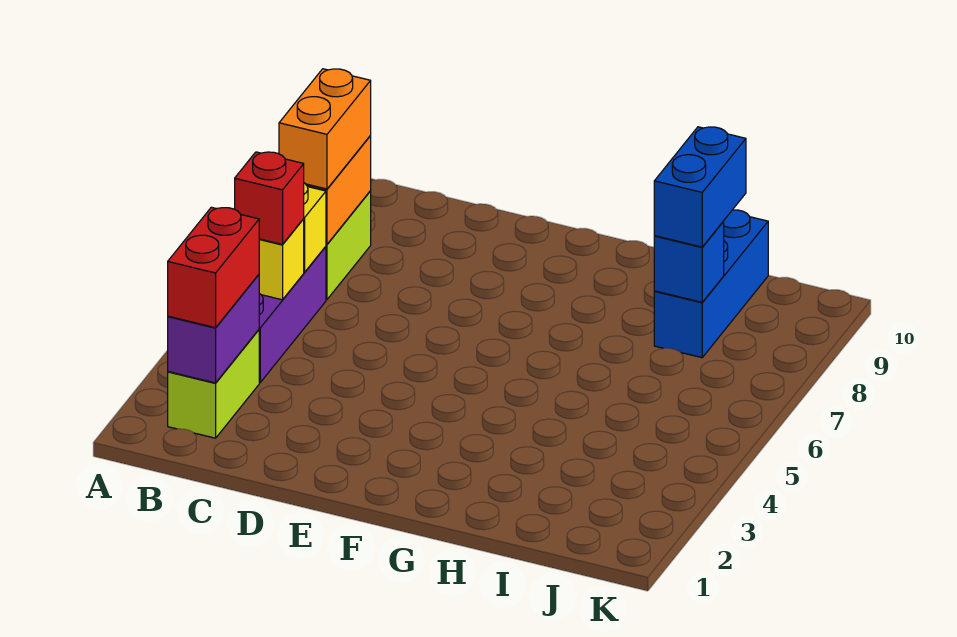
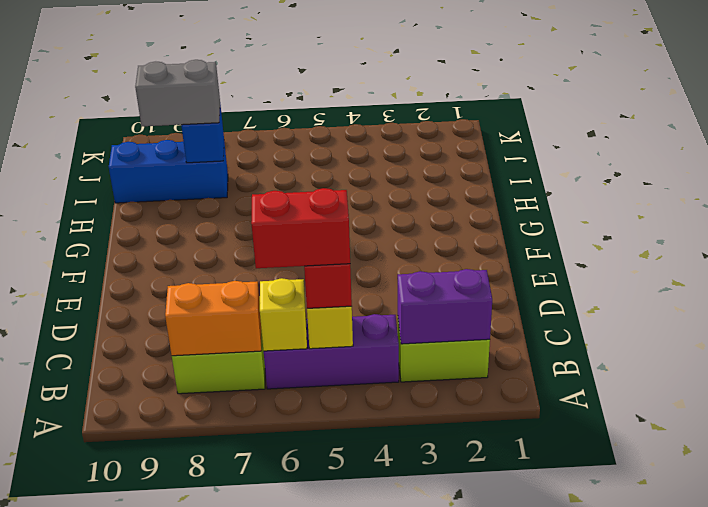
red brick B2:B3 level 3 -> red brick B5:B6 level 4
orange brick B7:B8 level 3 -> none
blue brick I8:I9 level 3 -> grey brick I8:I9 level 3

